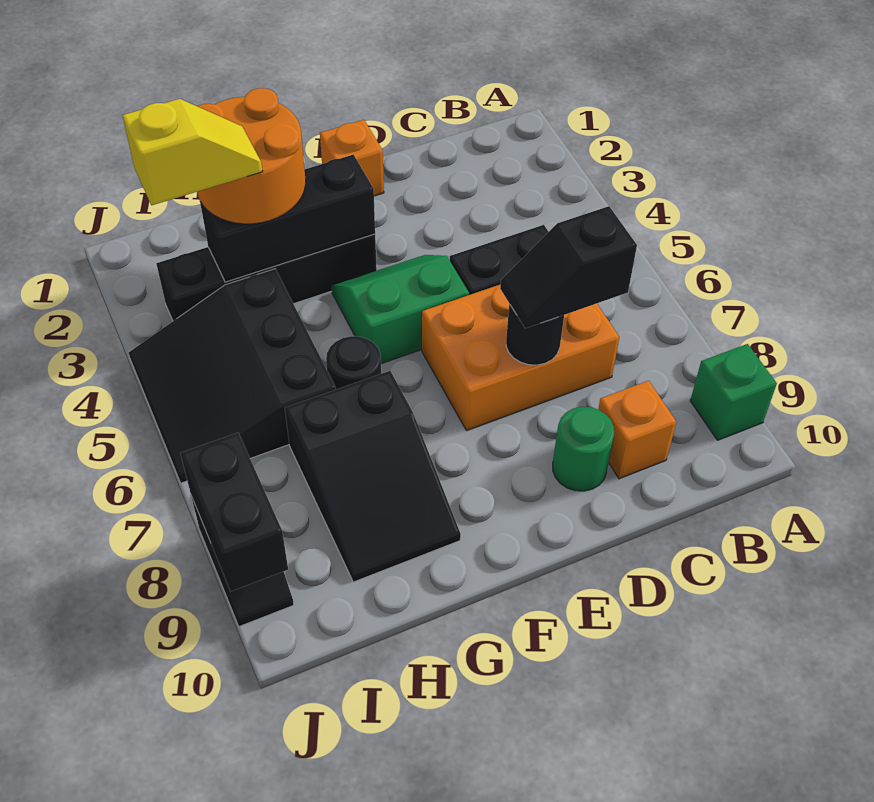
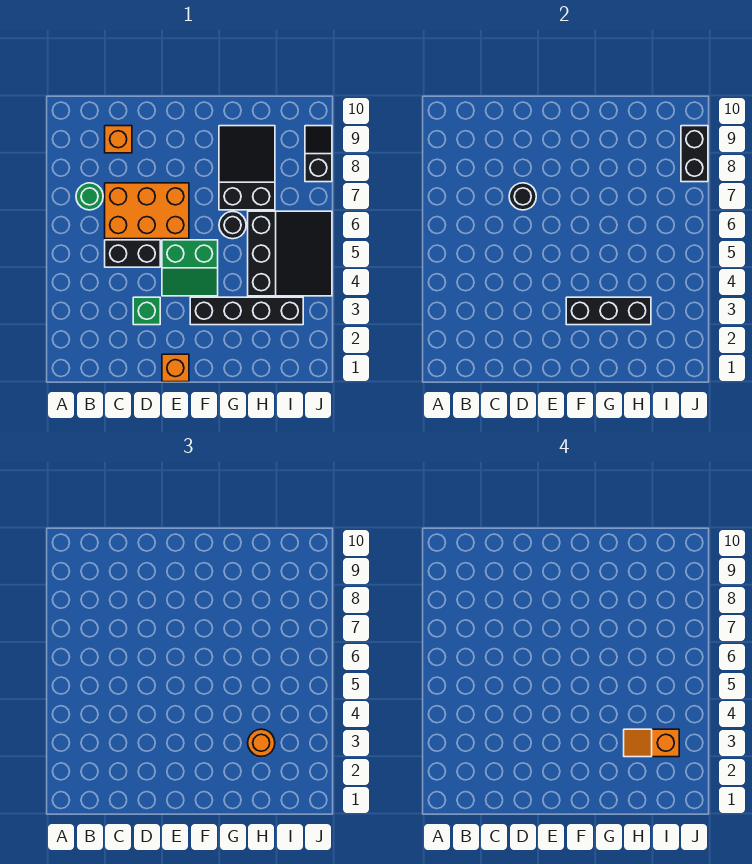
green brick A9 level 1 -> green brick D3 level 1
black slope C7:D7 level 3 top C -> none
green round brick D9 level 1 -> green round brick B7 level 1
orange round brick G2:H3 level 3 -> orange round brick H3 level 3
yellow slope H3:I3 level 4 top I -> orange slope H3:I3 level 4 top I

